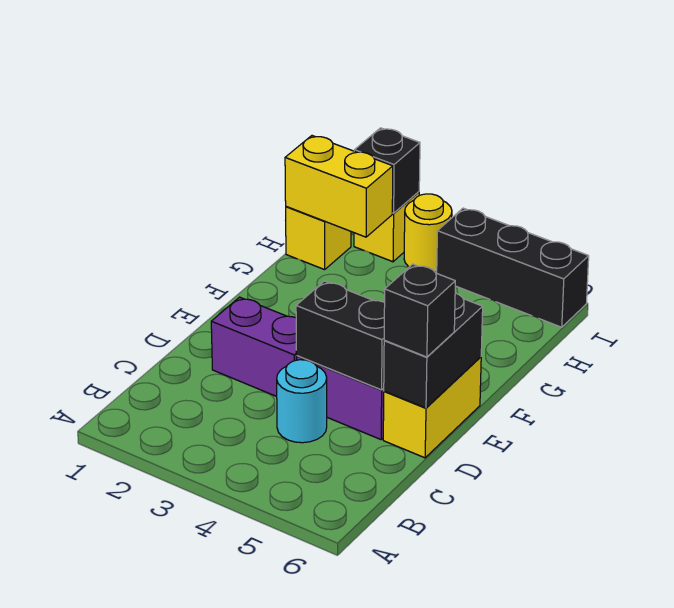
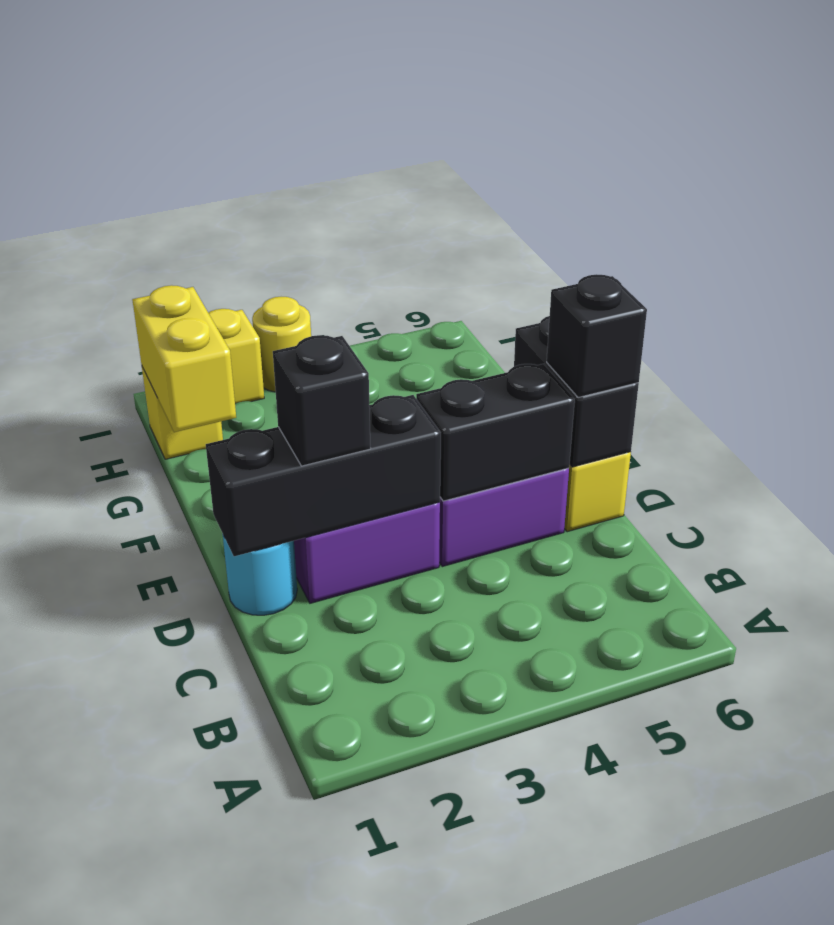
cyan round brick C4 level 1 -> cyan round brick D1 level 1
yellow brick H1:H2 level 2 -> yellow brick G1:H1 level 2
black brick I2 level 2 -> black brick D2 level 3
black brick I4:I6 level 1 -> black brick D1:D3 level 2

